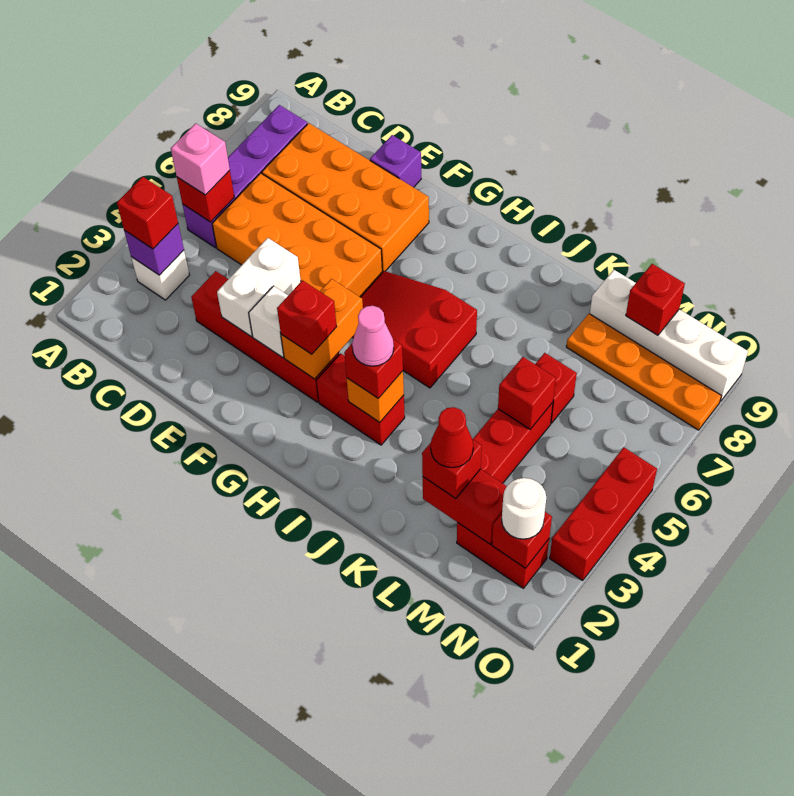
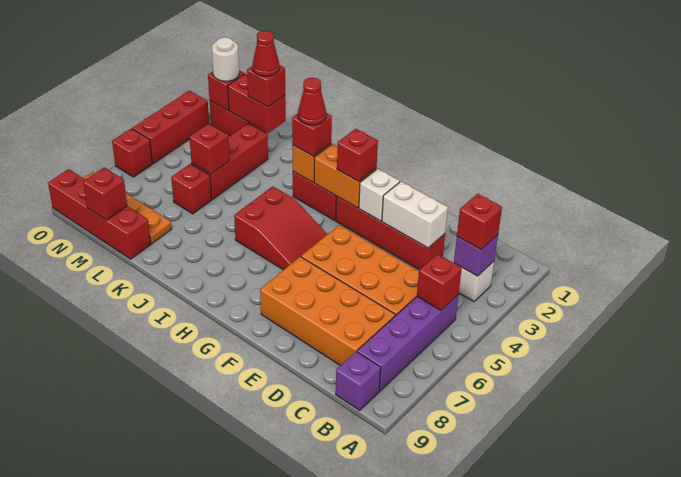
pink brick B5 level 3 -> none
white brick E3:E4 level 2 -> white brick D3:E3 level 2
purple brick E9 level 1 -> purple brick B9 level 1
orange brick G3:G4 level 2 -> orange brick G3:H3 level 2
pink cone I3 level 4 -> red cone I3 level 4
white brick L9:O9 level 1 -> red brick L9:O9 level 1
none -> red brick O6 level 1

